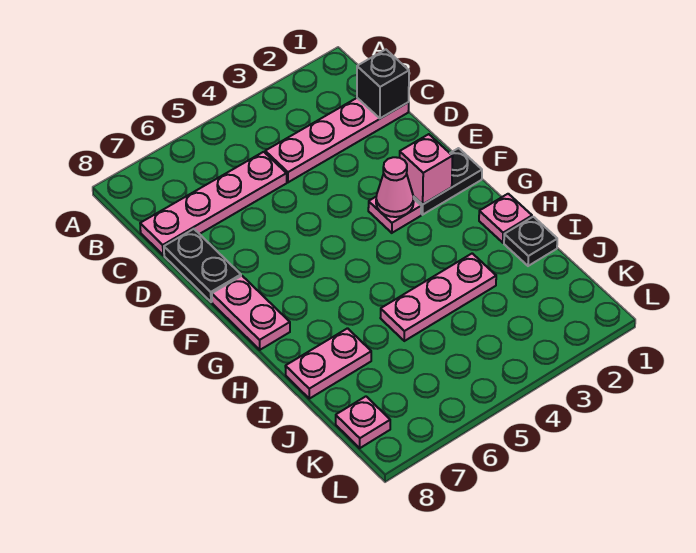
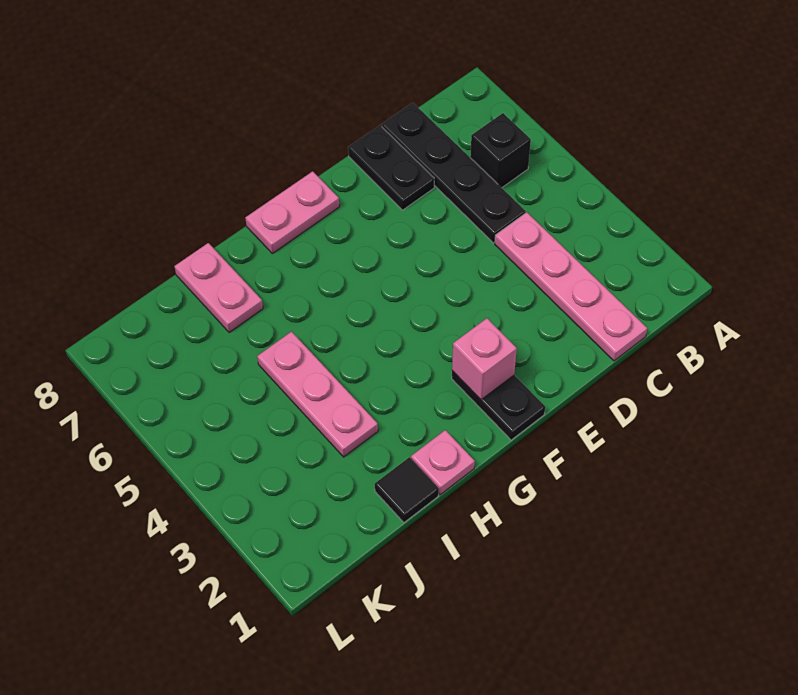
black brick C1 level 2 -> black brick B6 level 1
pink plate C5:C8 level 1 -> black plate C5:C8 level 1
black plate D8:E8 level 1 -> black plate D7:D8 level 1
pink plate F3 level 1 -> none
pink cone F3 level 2 -> none
black plate I1 level 1 -> black tile I1 level 1
pink plate K8 level 1 -> none

